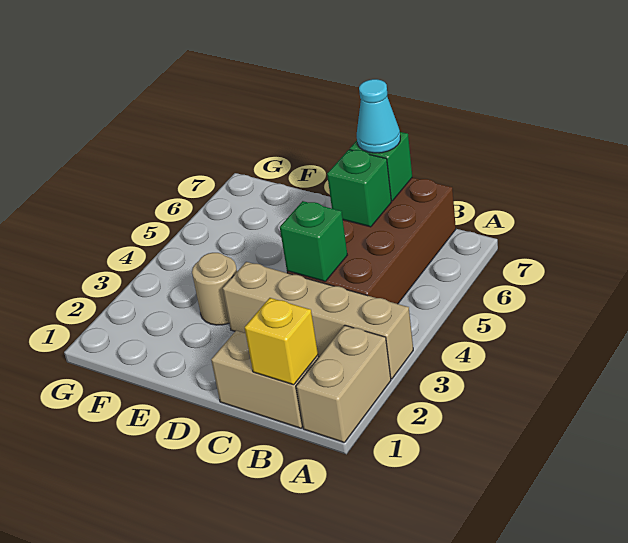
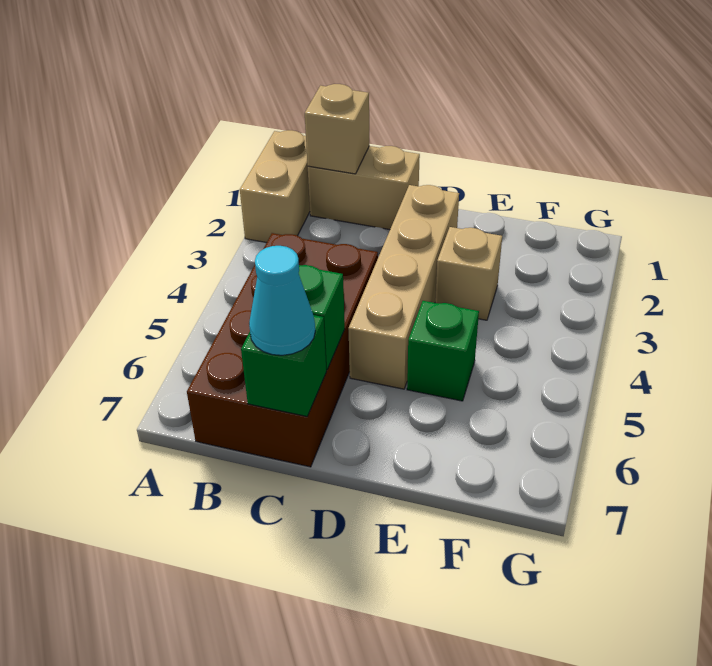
tan brick A3:D3 level 1 -> tan brick D2:D5 level 1
yellow brick B1 level 2 -> tan brick B1 level 2
green brick C4 level 2 -> green brick E5 level 1
tan round brick E3 level 1 -> tan brick E3 level 1

